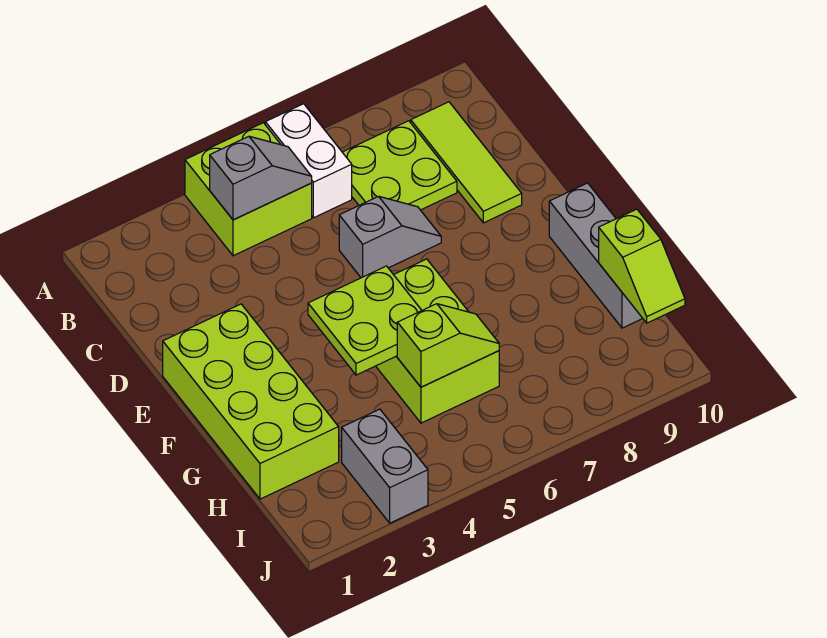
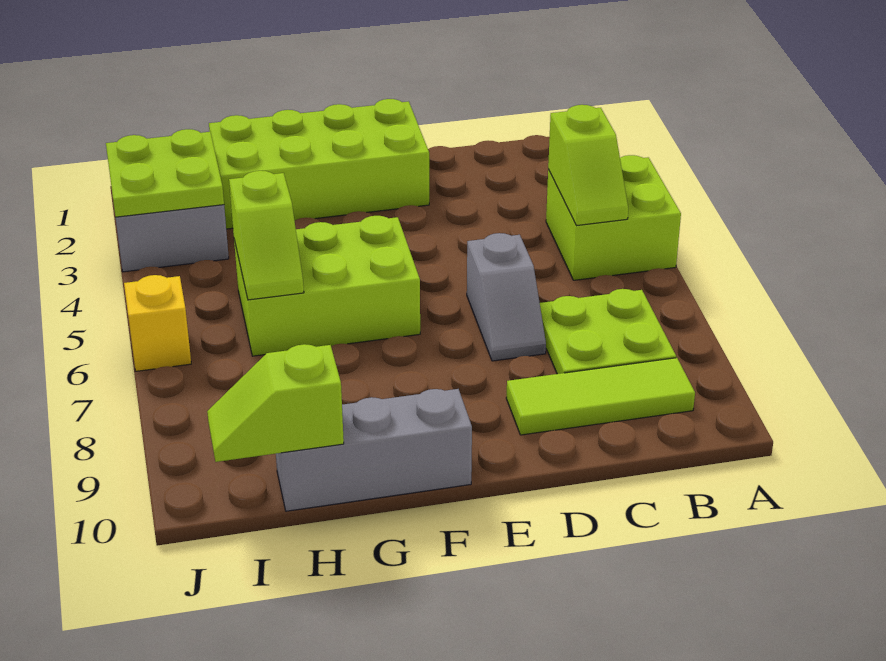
white brick A6:B6 level 1 -> none
grey slope B4:B5 level 2 top 4 -> lime slope B4:B5 level 2 top 4
lime plate F4:G5 level 2 -> lime plate I2:J3 level 2
none -> yellow brick J6 level 1

